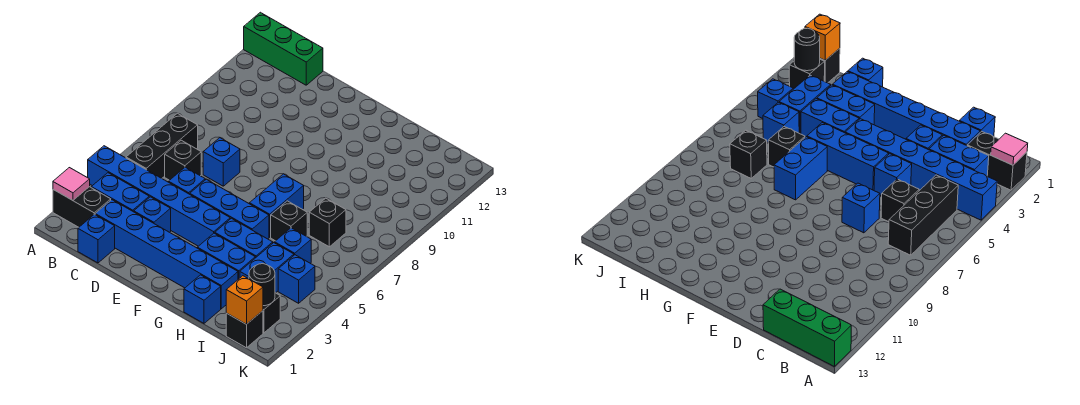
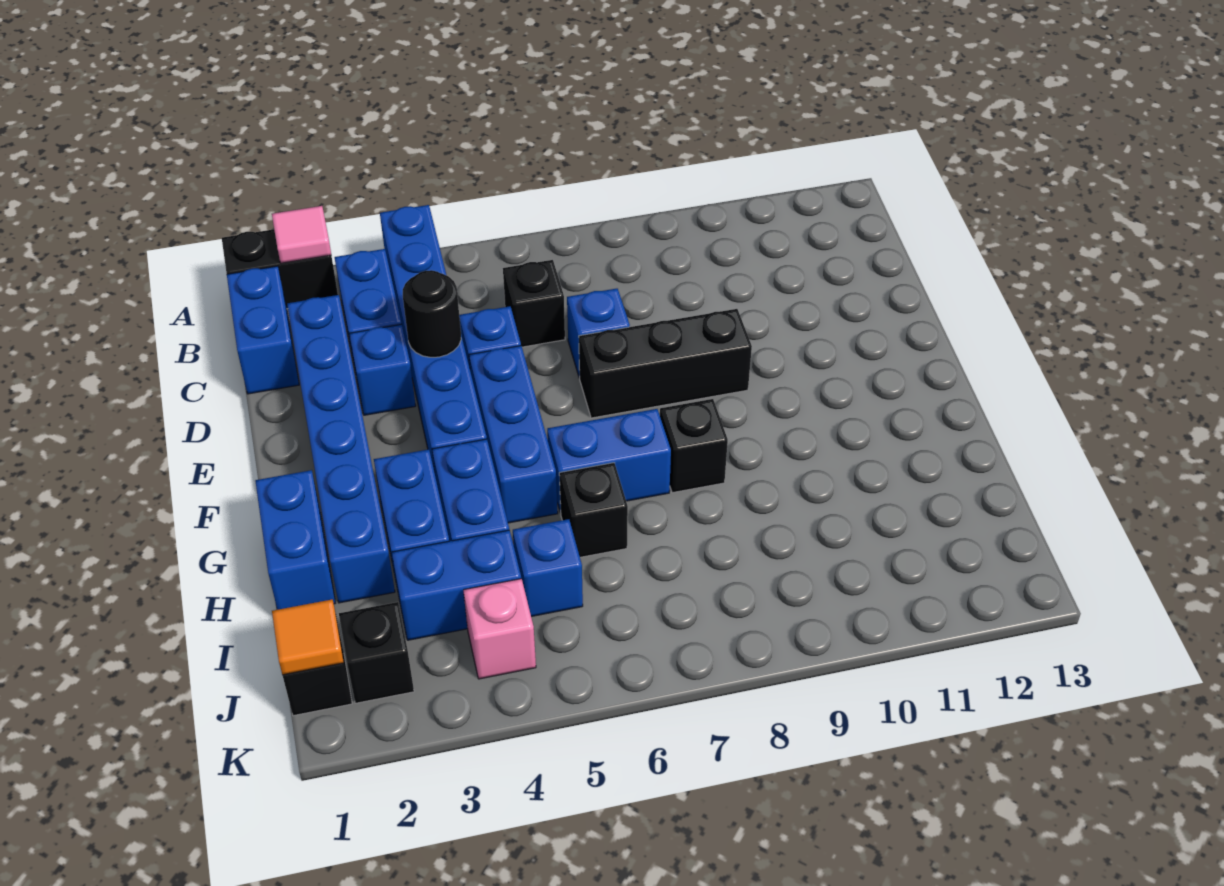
black brick A2:B2 level 1 -> black brick A1:A2 level 1
green brick A13:C13 level 1 -> none
black brick B5:B7 level 1 -> black brick E7:E9 level 1
blue brick C1 level 1 -> blue brick B1:C1 level 1
blue brick H1 level 1 -> blue brick G1:H1 level 1
black brick I7 level 1 -> black brick G8 level 1
orange brick J1 level 2 -> orange tile J1 level 2
black round brick J2 level 2 -> black round brick D4 level 2
blue brick J4 level 1 -> pink brick J4 level 1

